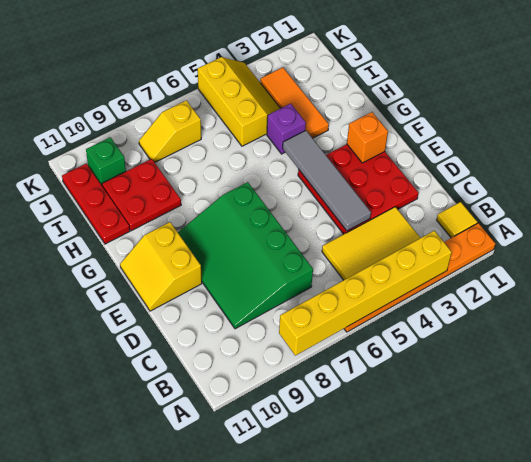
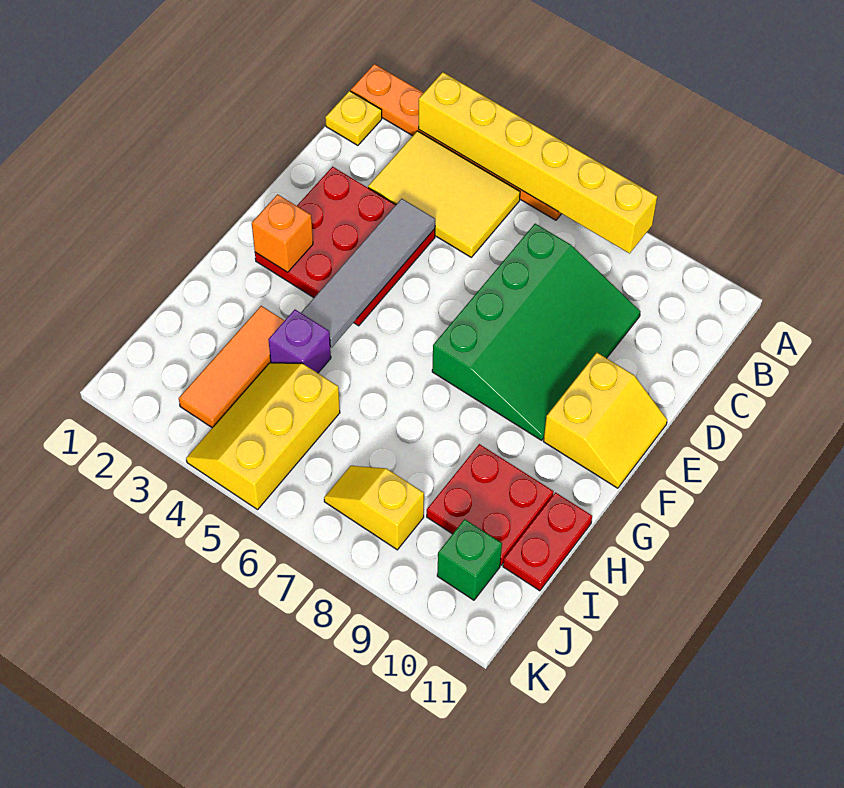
yellow tile B1 level 1 -> yellow plate B1 level 1
red plate H11:J11 level 1 -> red plate H11:I11 level 1
yellow slope J7:J8 level 1 top 7 -> yellow slope J7:J8 level 1 top 8

